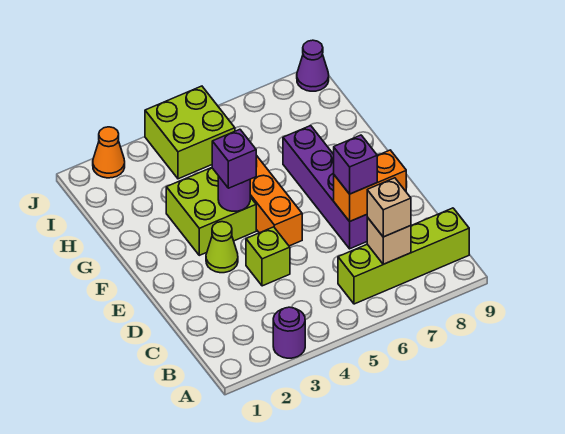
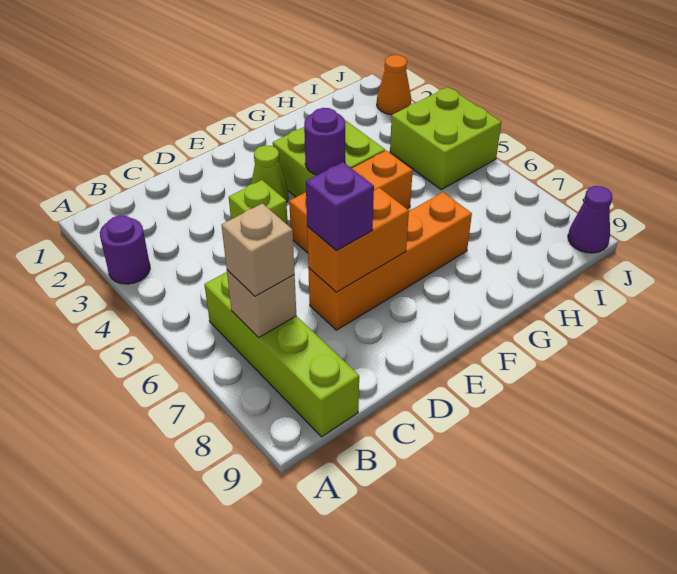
purple brick D7:G7 level 1 -> orange brick D7:G7 level 1
orange brick D7:D8 level 2 -> orange brick D7:E7 level 2
purple brick F4 level 3 -> none

